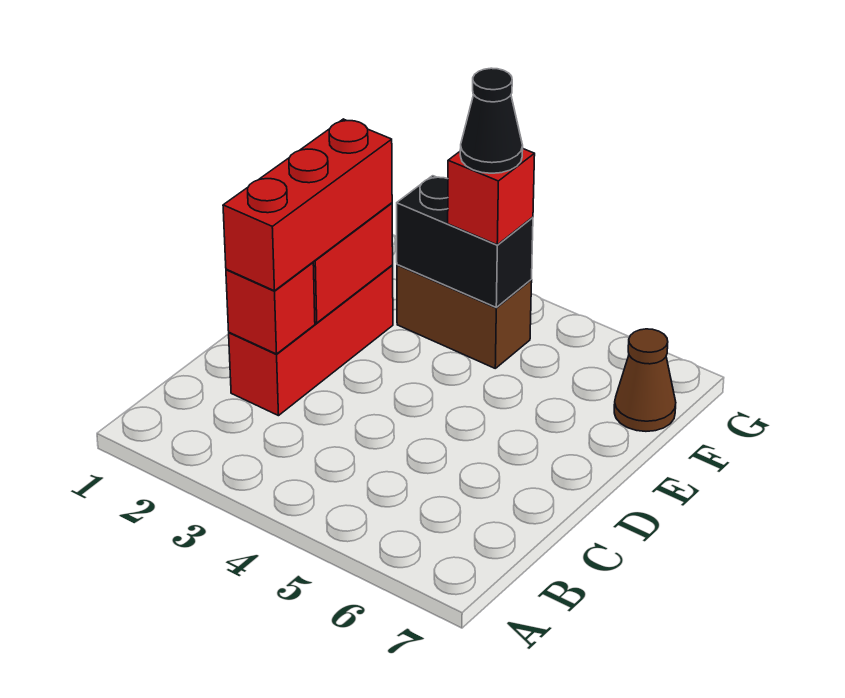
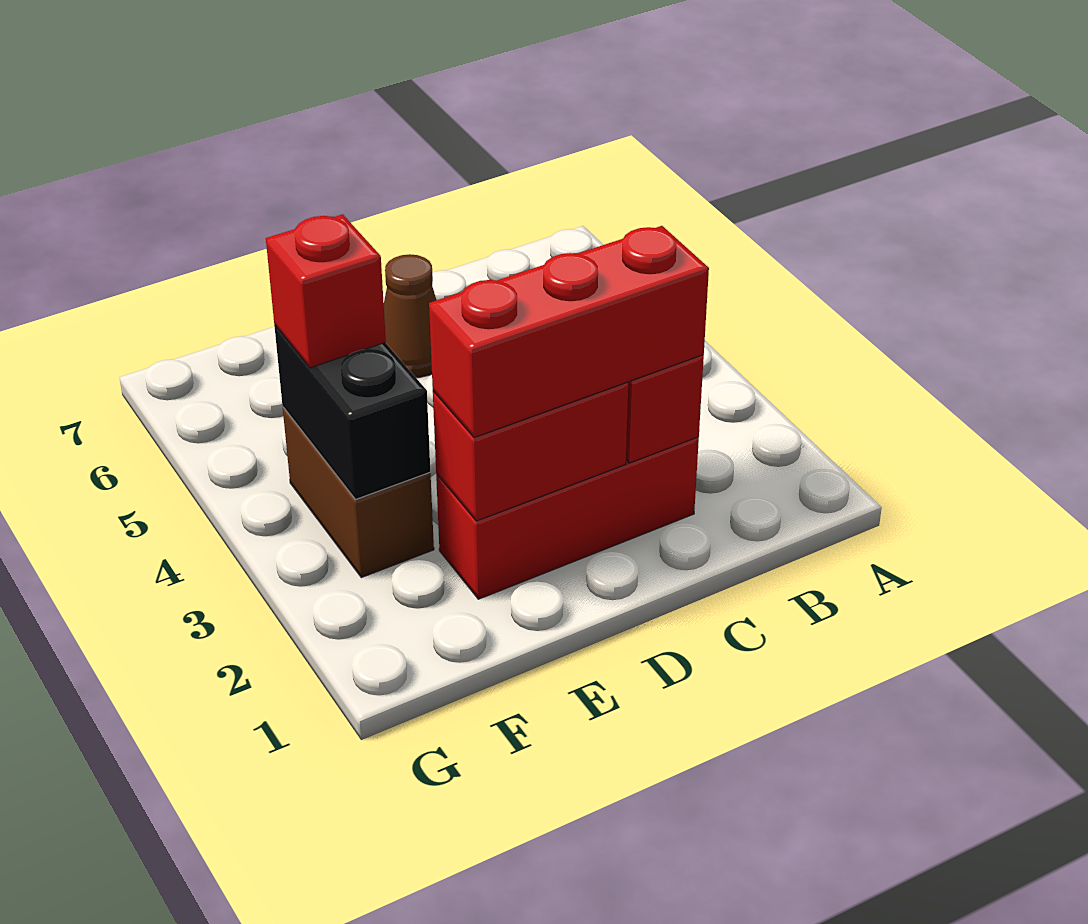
black cone F4 level 4 -> none
brown cone F7 level 1 -> brown cone D6 level 1

